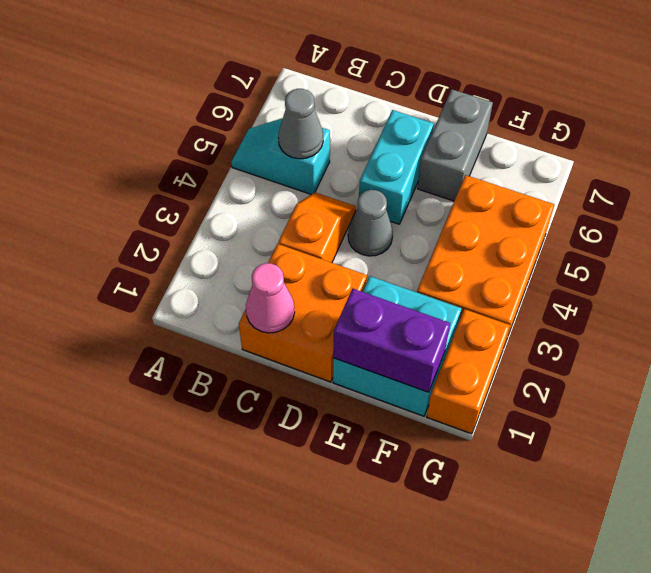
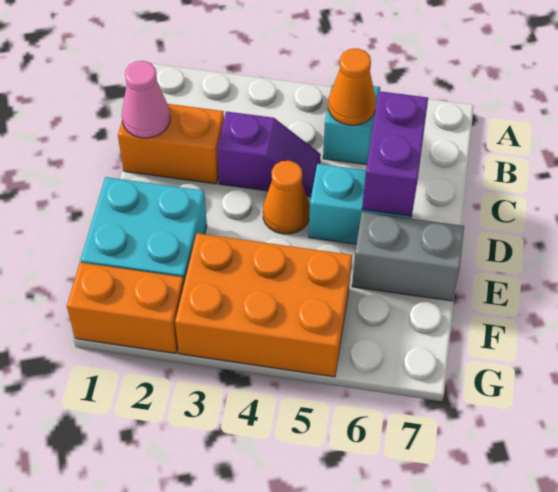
grey cone B5 level 2 -> orange cone B5 level 2
orange brick C1:D2 level 1 -> orange brick C1:C2 level 1
orange slope C3:C4 level 1 top 3 -> purple slope C3:C4 level 1 top 3
grey cone D4 level 1 -> orange cone D4 level 1
purple brick E1:F1 level 2 -> purple brick C6:D6 level 2

